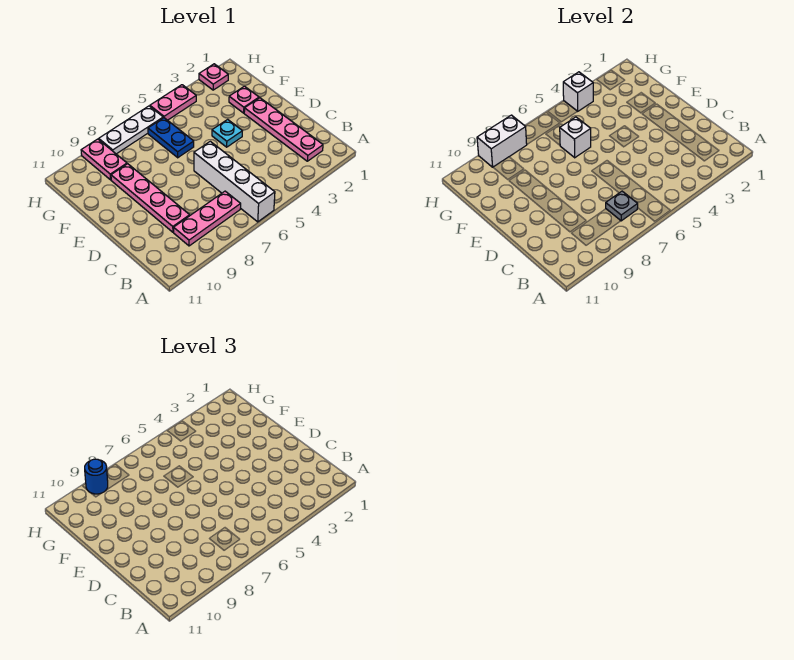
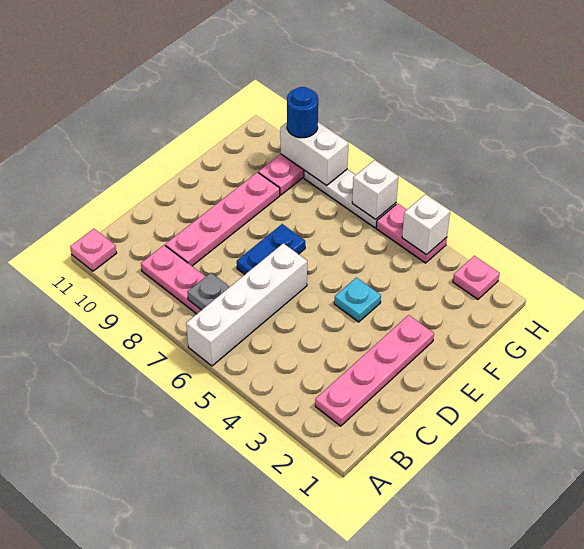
pink plate F2 level 1 -> pink plate A11 level 1
blue plate F6:G6 level 1 -> blue plate D7:E7 level 1
white brick F6 level 2 -> white brick H6 level 2

